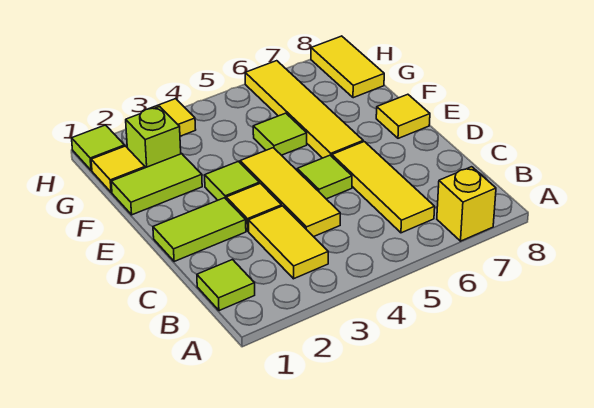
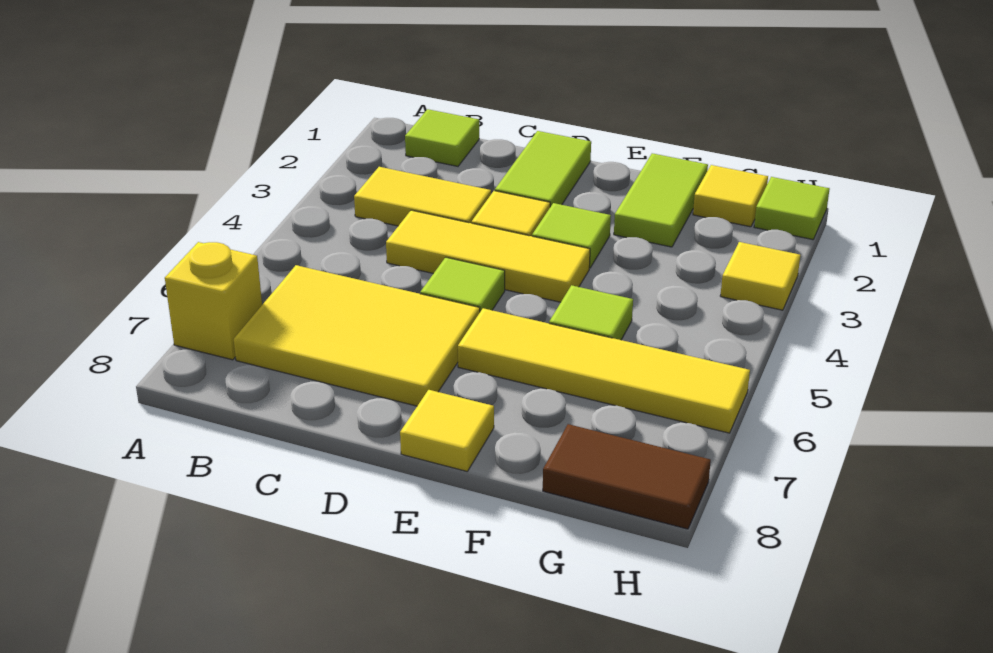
yellow tile B6:D6 level 1 -> yellow tile B6:D7 level 1
lime brick G2 level 1 -> none
yellow tile G8:H8 level 1 -> brown tile G8:H8 level 1

